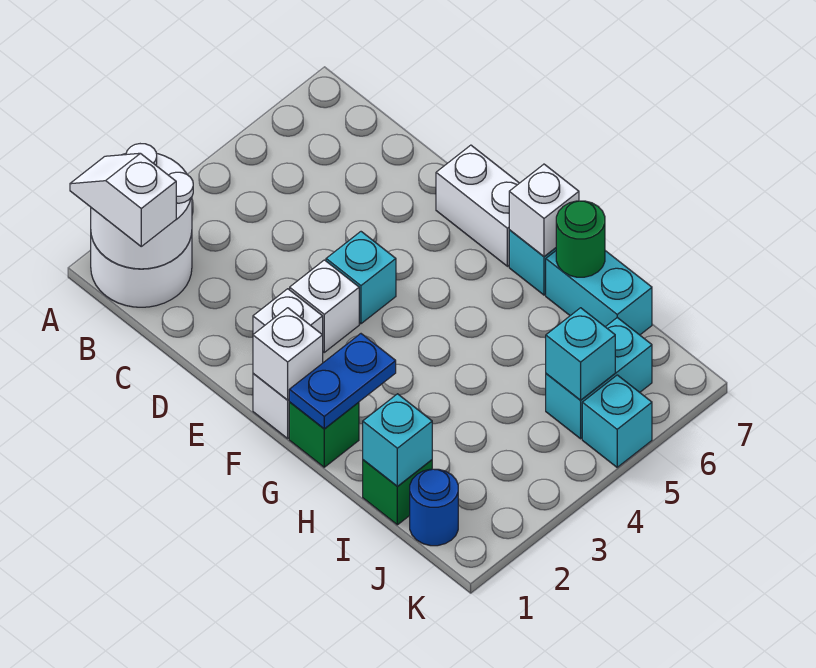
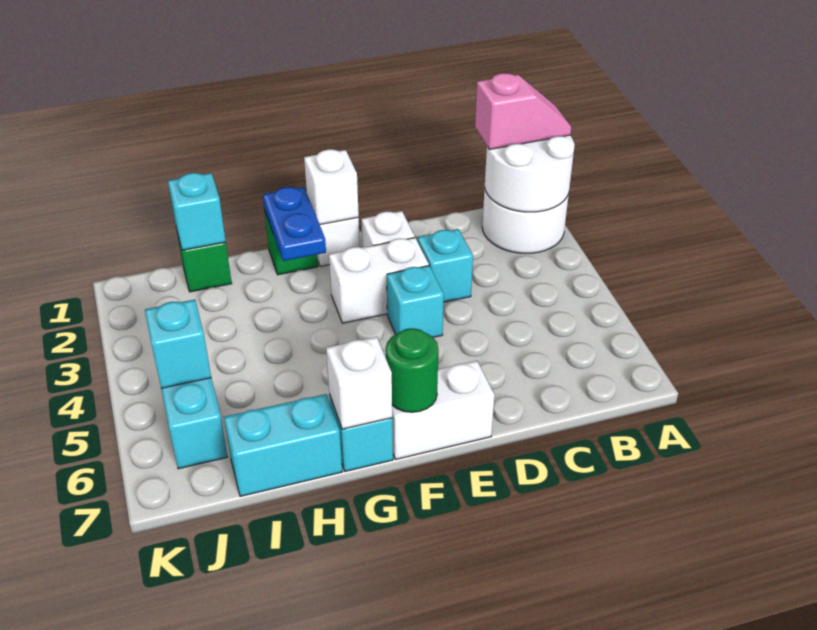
white slope A1:B1 level 3 top B -> pink slope A1:B1 level 3 top B
white brick E3 level 1 -> white brick E3:F3 level 1
green round brick H7 level 2 -> green round brick F7 level 2
blue round brick J1 level 1 -> none
cyan brick K5 level 1 -> cyan brick D3 level 1

